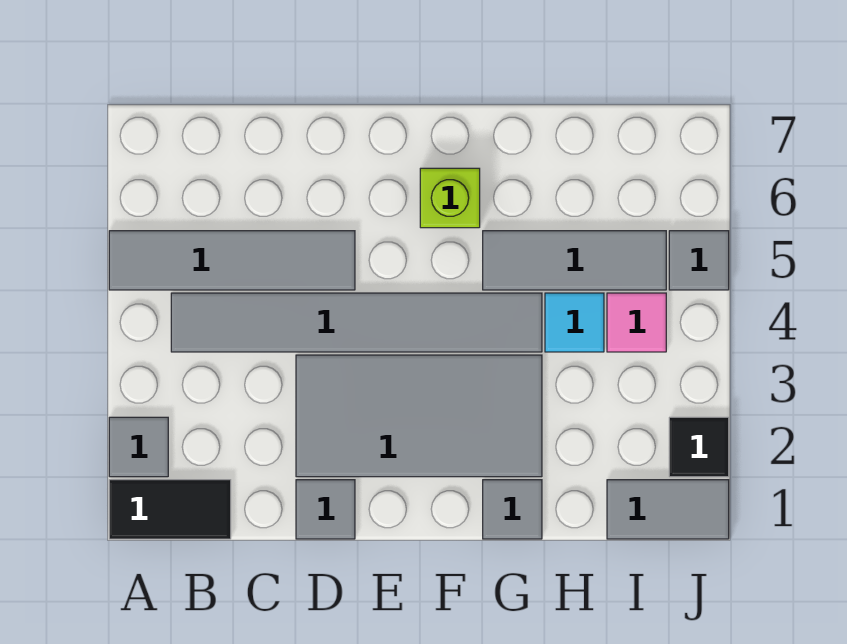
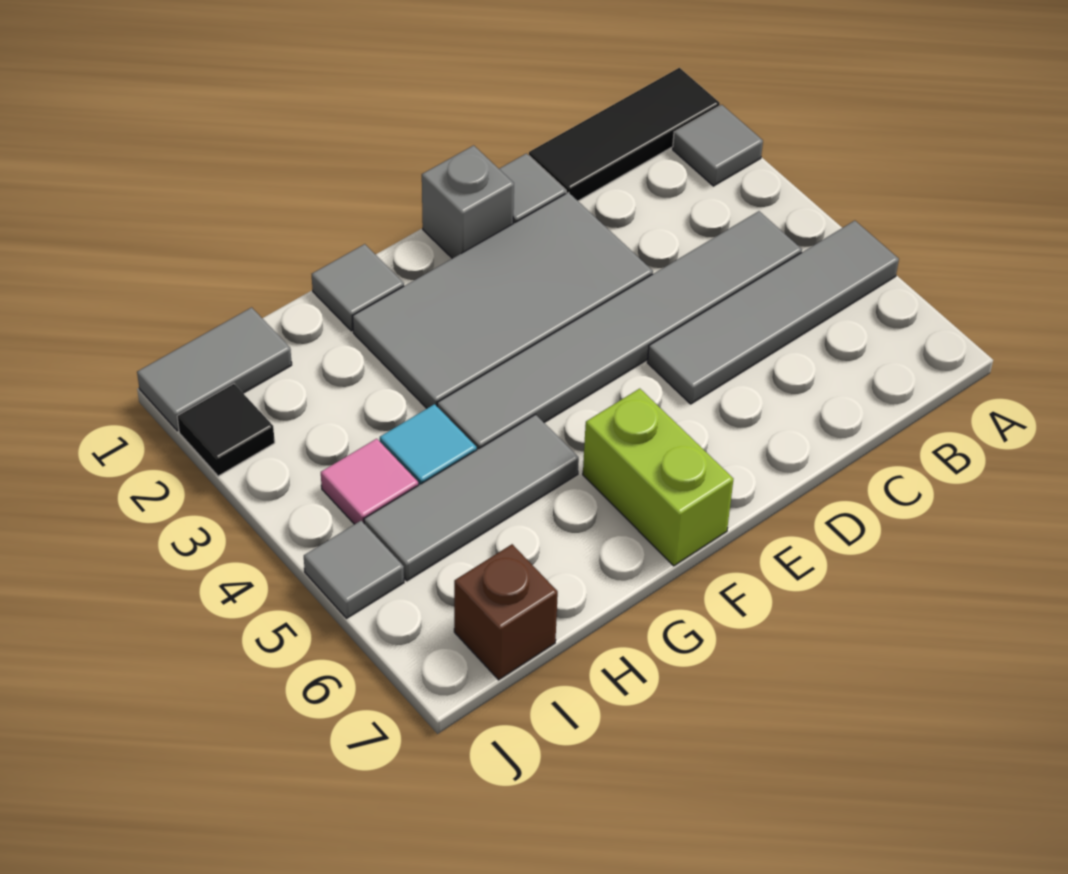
black tile A1:B1 level 1 -> black tile A1:C1 level 1
none -> grey brick E1 level 1
lime brick F6 level 1 -> lime brick F6:F7 level 1
none -> brown brick I7 level 1

